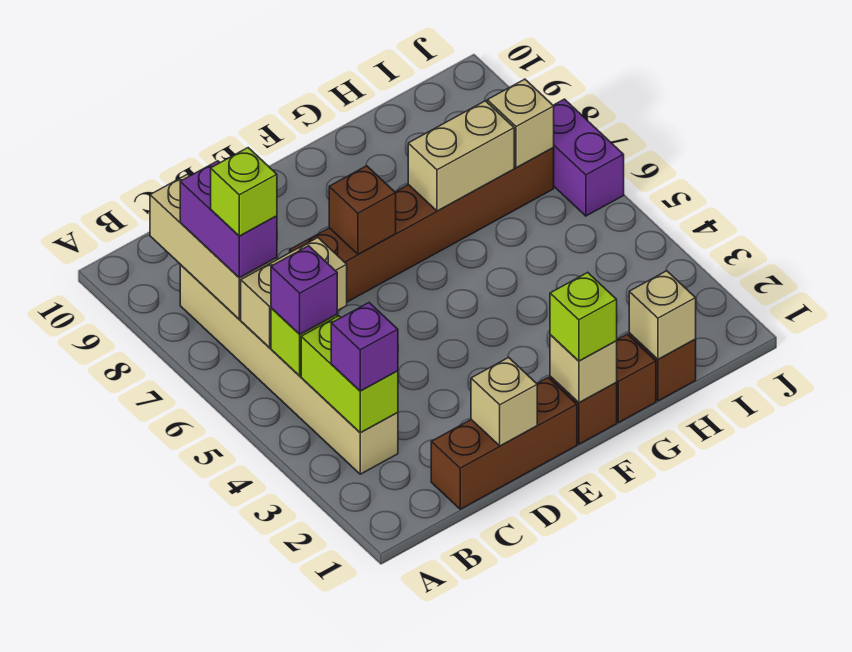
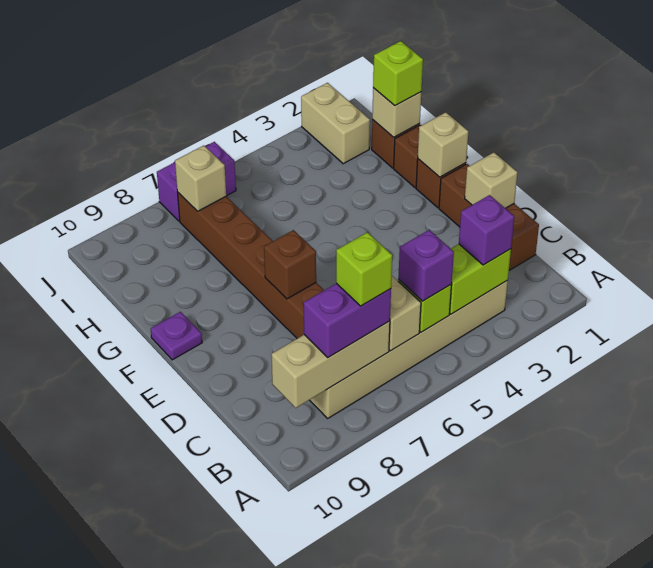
lime brick F1 level 3 -> lime brick H1 level 3
none -> purple plate F10 level 1
tan brick G7:H7 level 2 -> tan brick I2:J2 level 1

